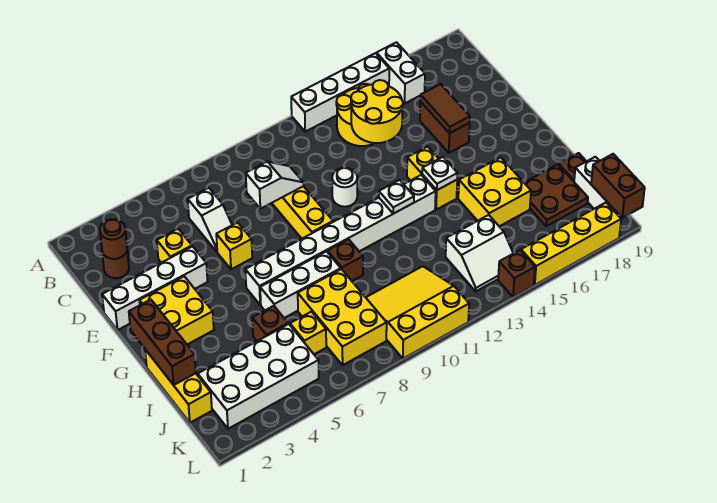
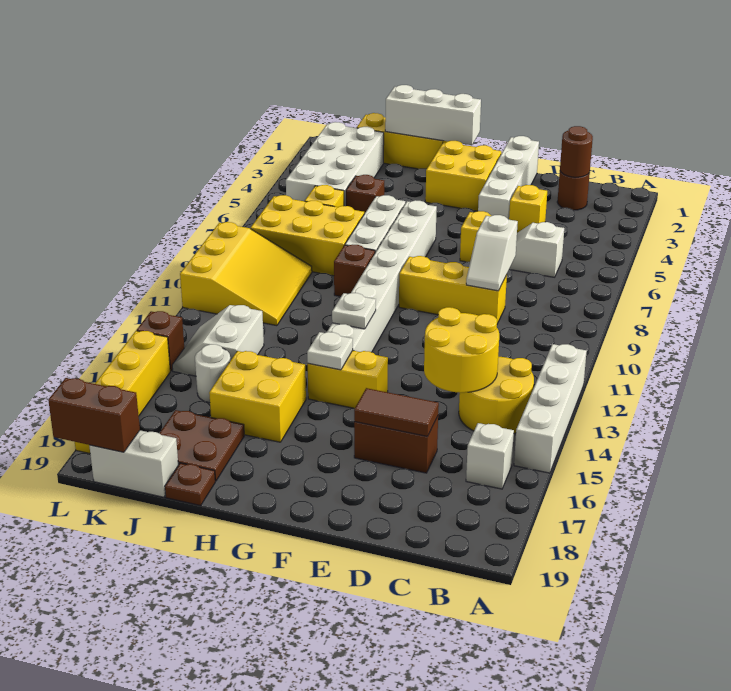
white brick A16:B16 level 1 -> white brick B16 level 1
white round brick E11 level 1 -> white round brick J15 level 1
brown brick G1:I1 level 2 -> white brick G1:I1 level 2

